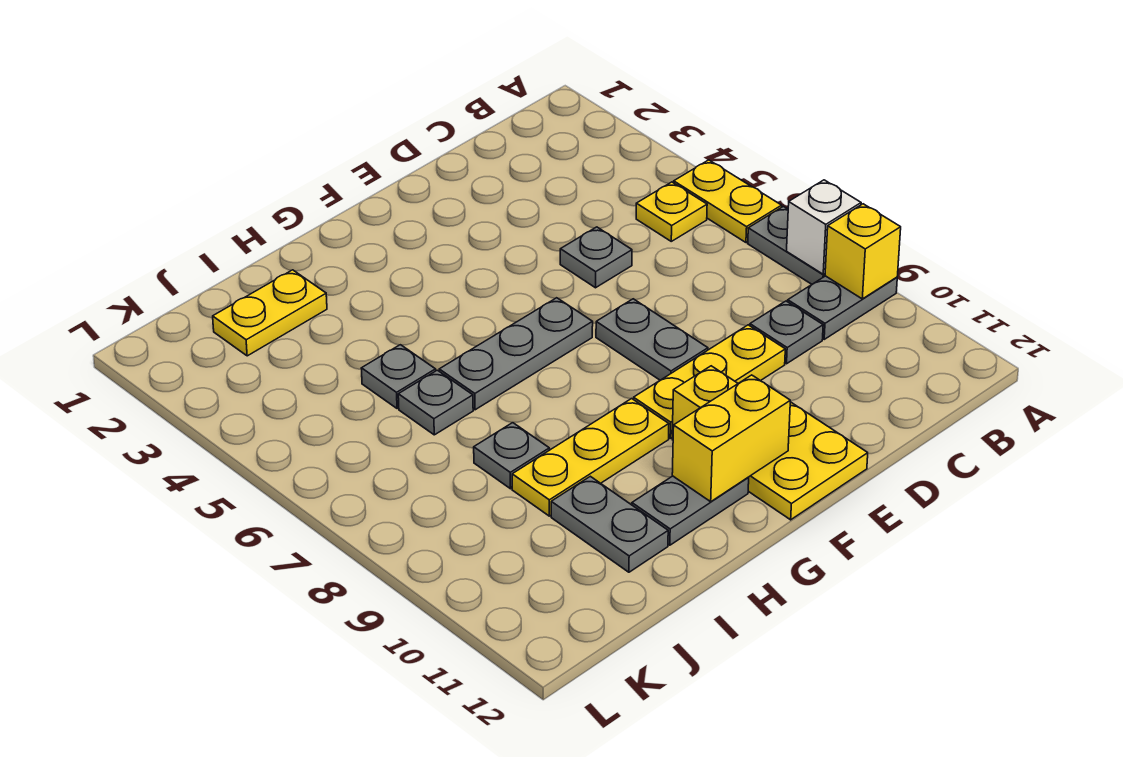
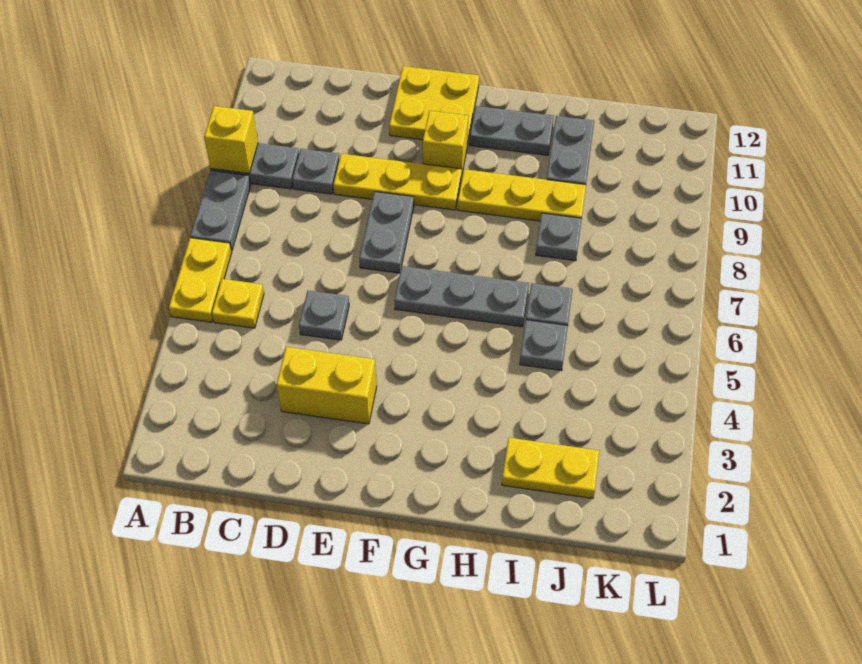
white brick A8 level 2 -> none
yellow brick F11:G11 level 2 -> yellow brick D3:E3 level 1

